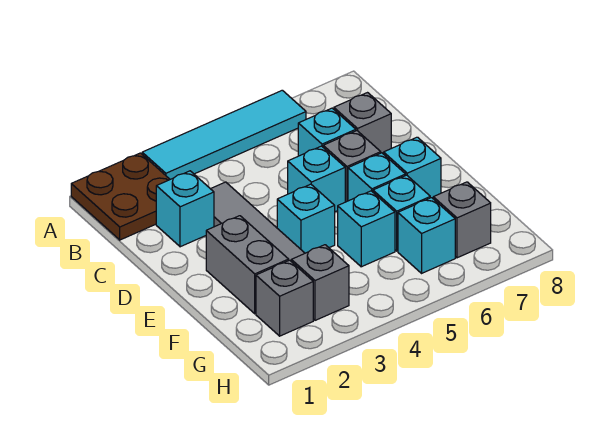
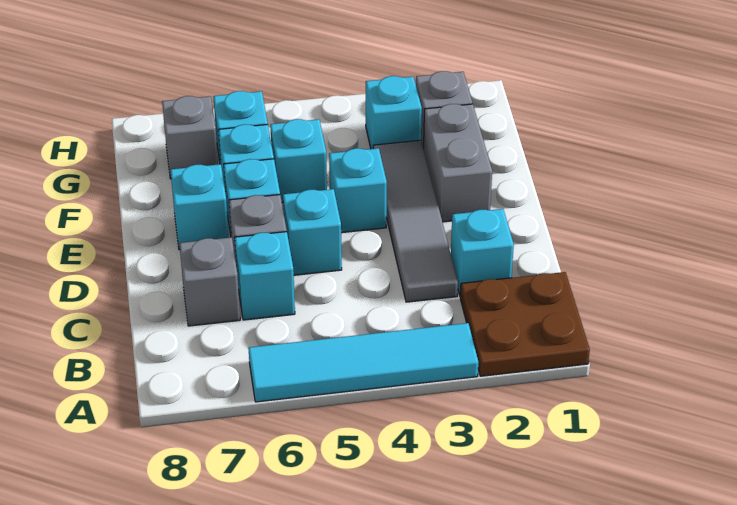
grey brick G3 level 1 -> cyan brick G3 level 1

